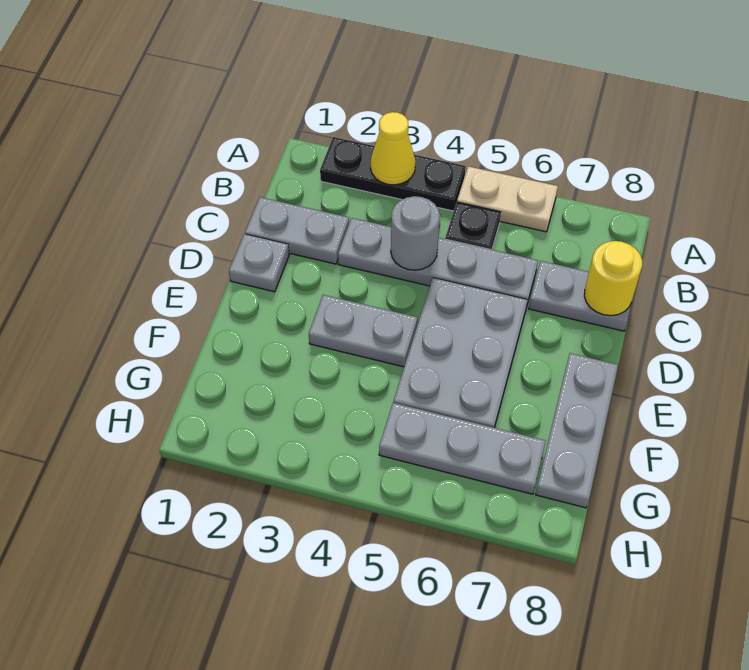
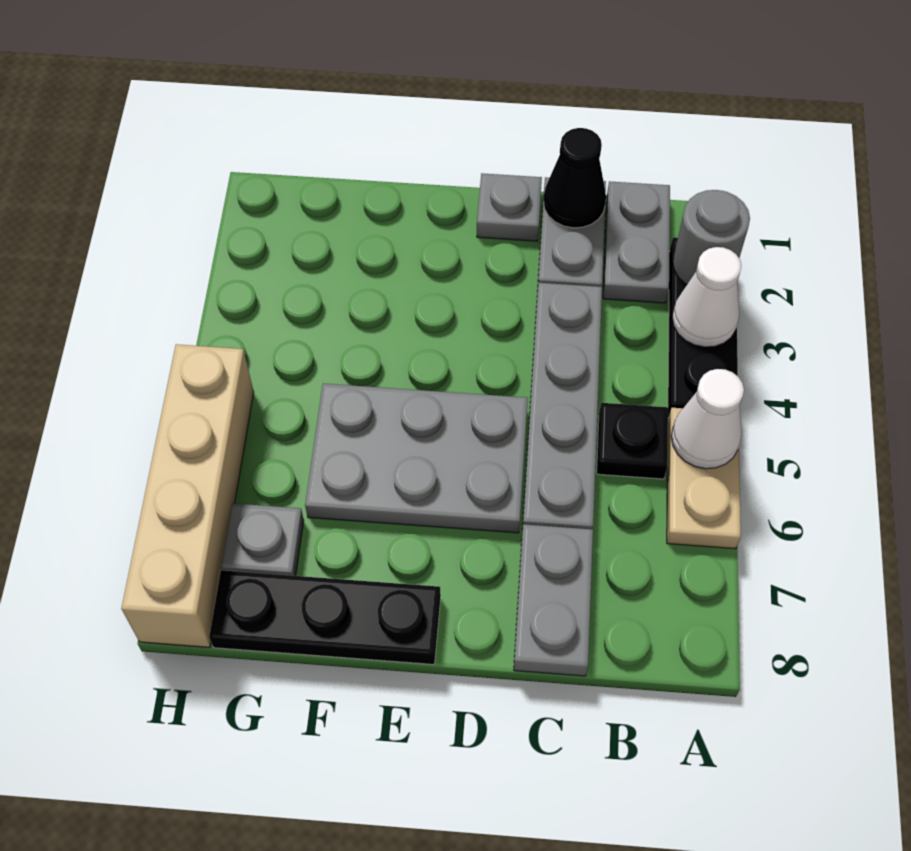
yellow cone A3 level 2 -> white cone A3 level 2
none -> white cone A5 level 2
none -> black cone C1 level 2
grey round brick C4 level 2 -> grey round brick A2 level 2
yellow round brick C8 level 2 -> none
grey plate E3:E4 level 1 -> grey plate B1:B2 level 1
grey plate E8:G8 level 1 -> black plate E8:G8 level 1
grey plate G5:G7 level 1 -> grey plate G7 level 1
none -> tan brick H5:H8 level 1

